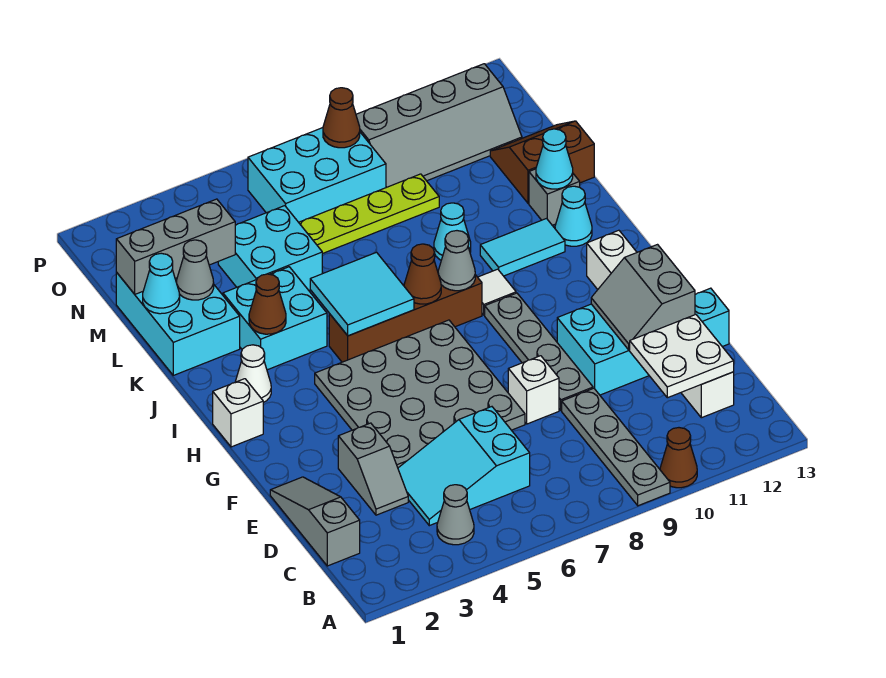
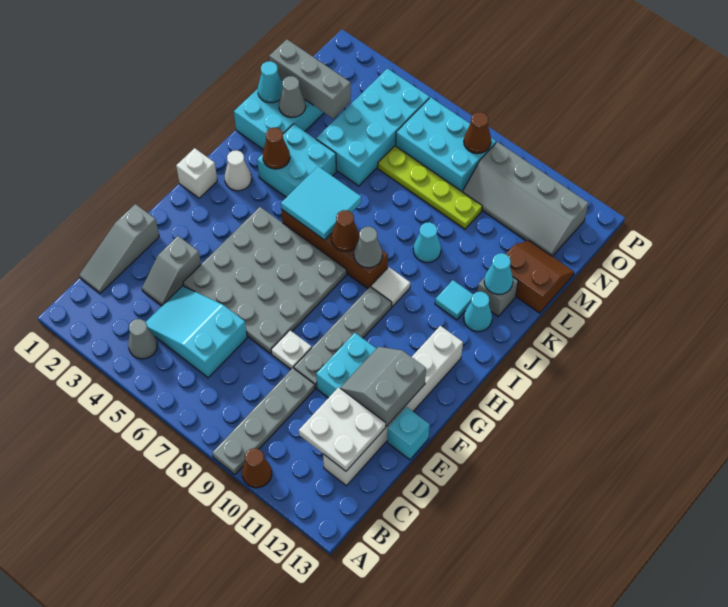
grey slope C1:E1 level 1 top C -> grey slope C1:E1 level 1 top E
white brick E8 level 1 -> white plate E8 level 1
cyan tile J10:J11 level 1 -> cyan tile J11 level 1
cyan brick L4:M5 level 1 -> cyan brick L4:O5 level 1

